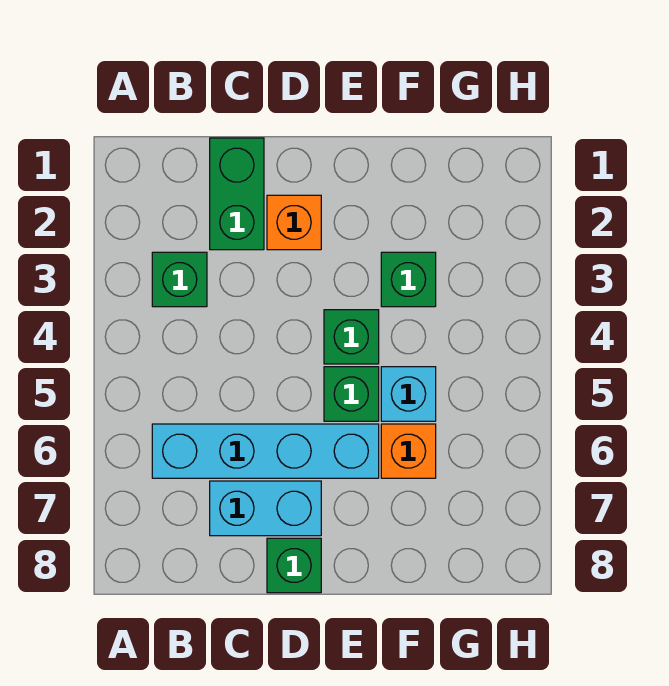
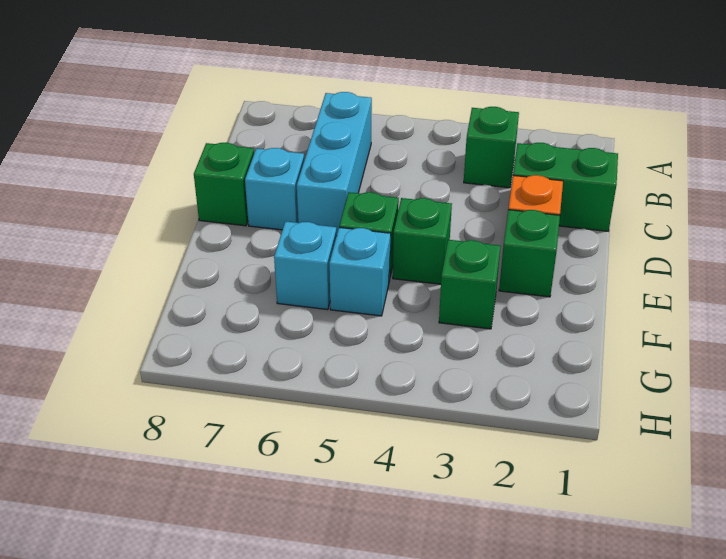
cyan brick B6:E6 level 1 -> cyan brick B6:D6 level 1
cyan brick C7:D7 level 1 -> cyan brick D7 level 1
none -> green brick E2 level 1
orange brick F6 level 1 -> cyan brick F6 level 1

